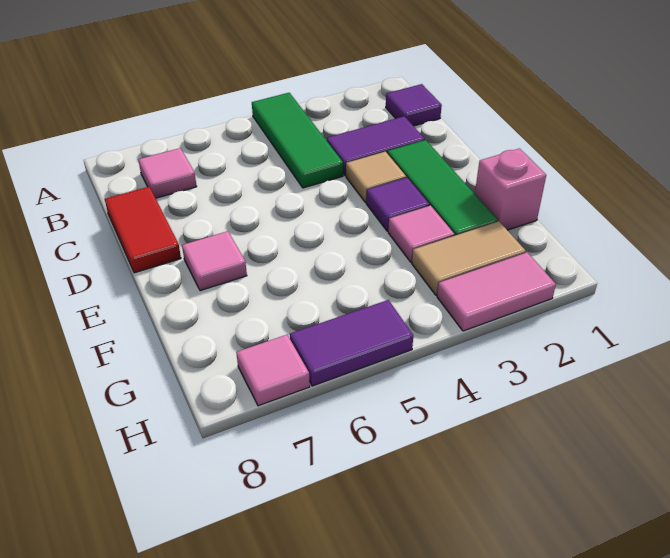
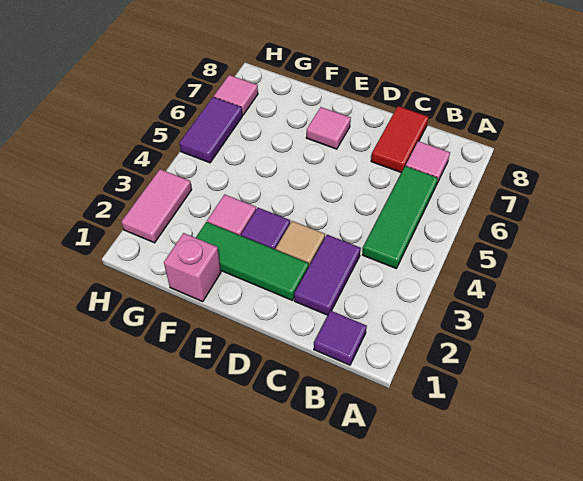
green tile A4:C4 level 1 -> green tile B4:B6 level 1
red tile C8:D8 level 1 -> red tile C7:C8 level 1
tan tile G2:G3 level 1 -> none

